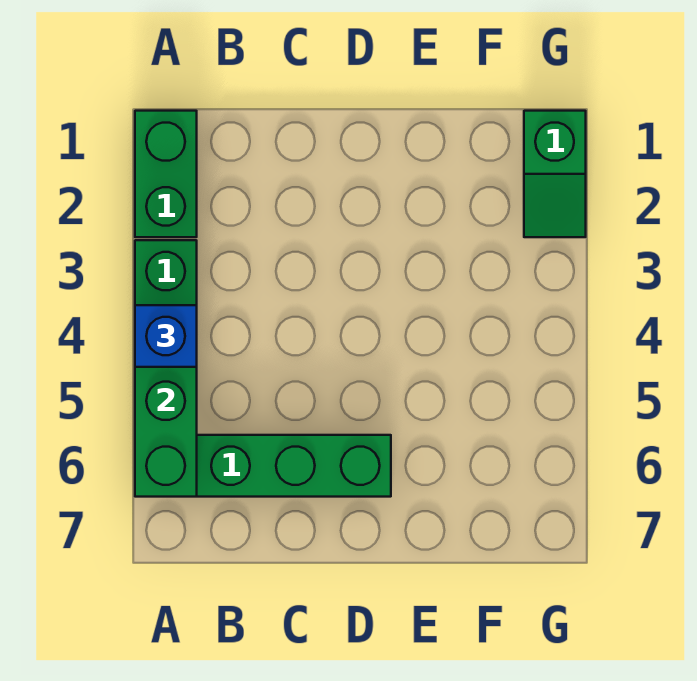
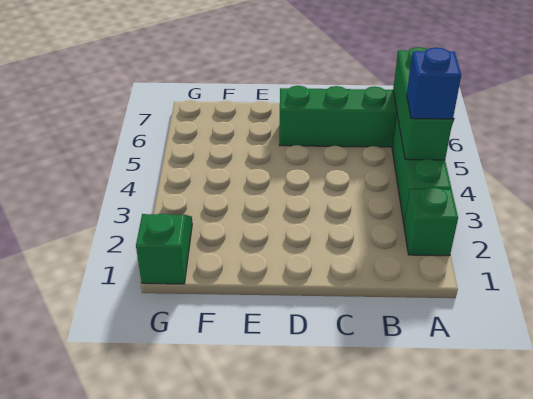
green brick A1:A2 level 1 -> green brick A2 level 1

